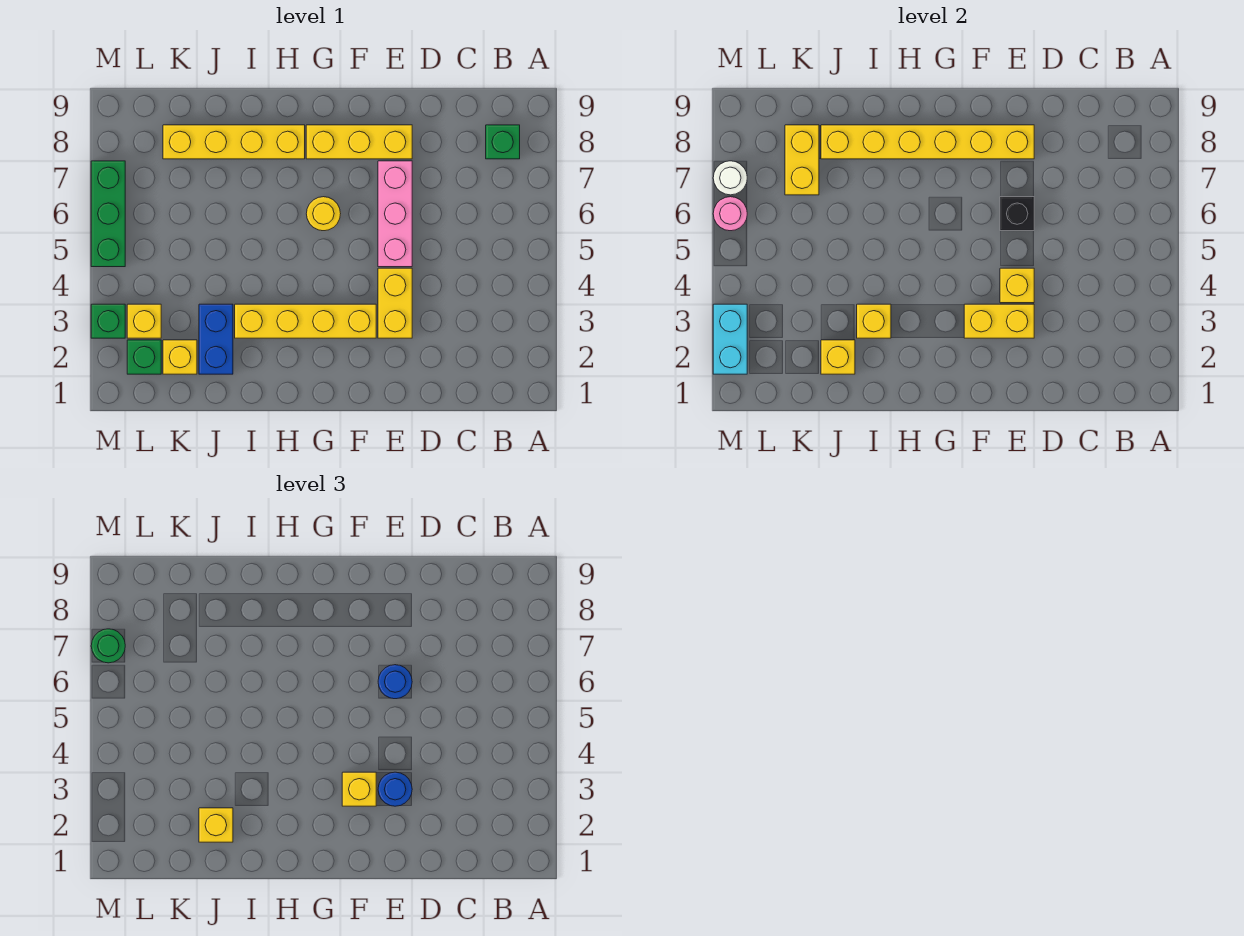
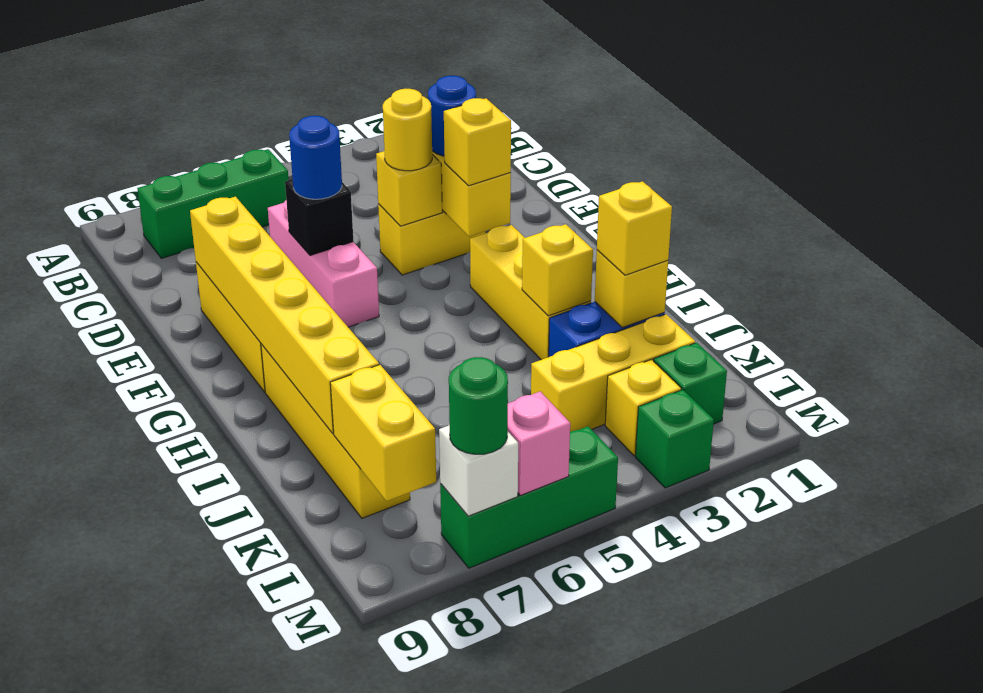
green brick B8 level 1 -> green brick B6:B8 level 1
pink brick E5:E7 level 1 -> pink brick D6:F6 level 1
yellow brick F3:I3 level 1 -> yellow brick G3:I3 level 1
yellow round brick G6 level 1 -> yellow round brick E4 level 3
yellow brick K2 level 1 -> yellow brick K2:K4 level 1
yellow brick K7:K8 level 2 -> yellow brick K8:L8 level 2
cyan brick M2:M3 level 2 -> none
pink round brick M6 level 2 -> pink brick M6 level 2
white round brick M7 level 2 -> white brick M7 level 2

